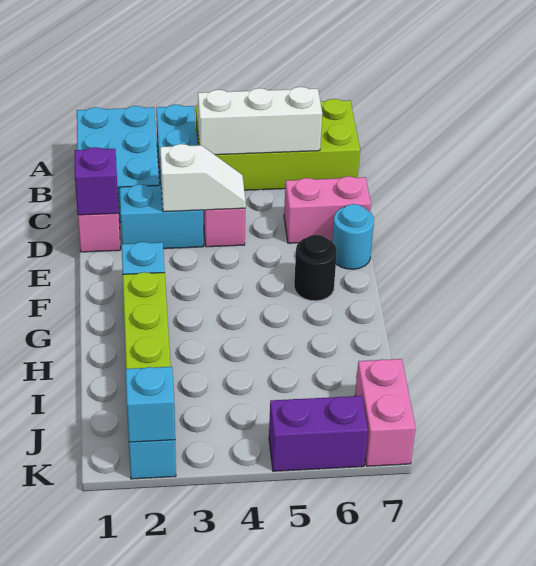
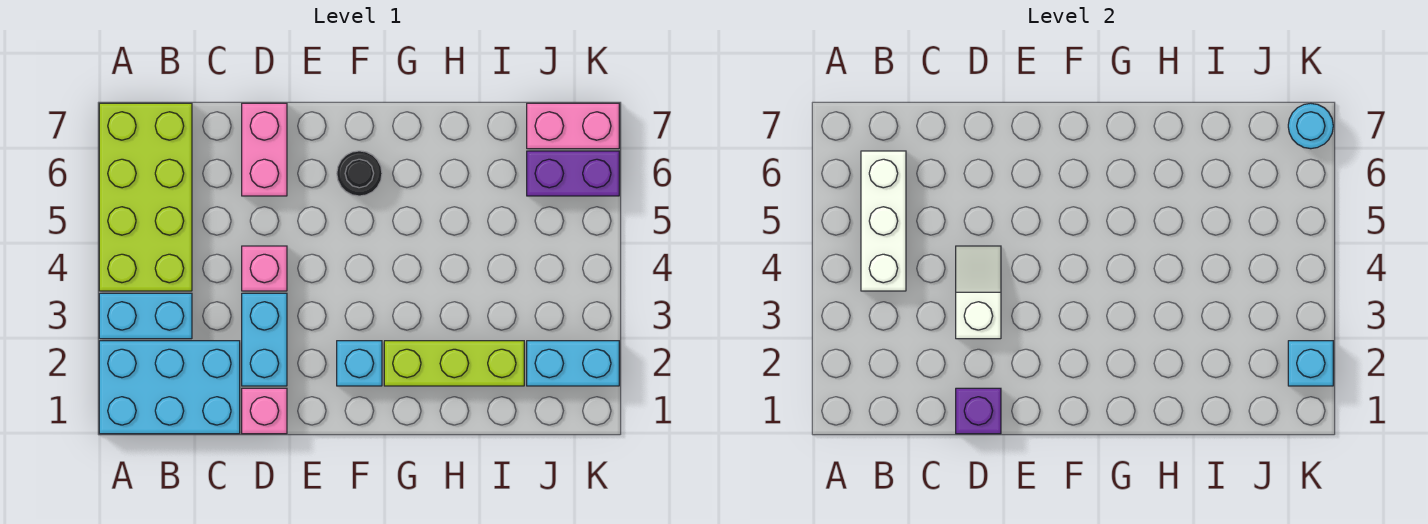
cyan round brick E7 level 1 -> cyan round brick K7 level 2
purple brick K5:K6 level 1 -> purple brick J6:K6 level 1

